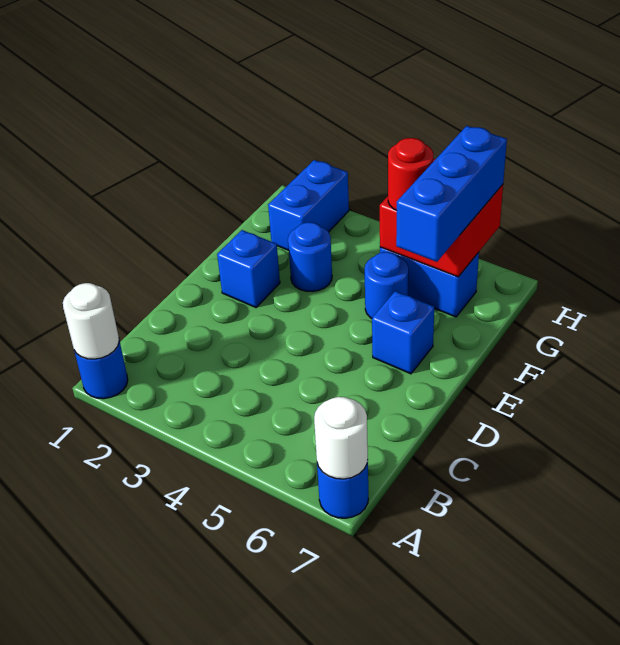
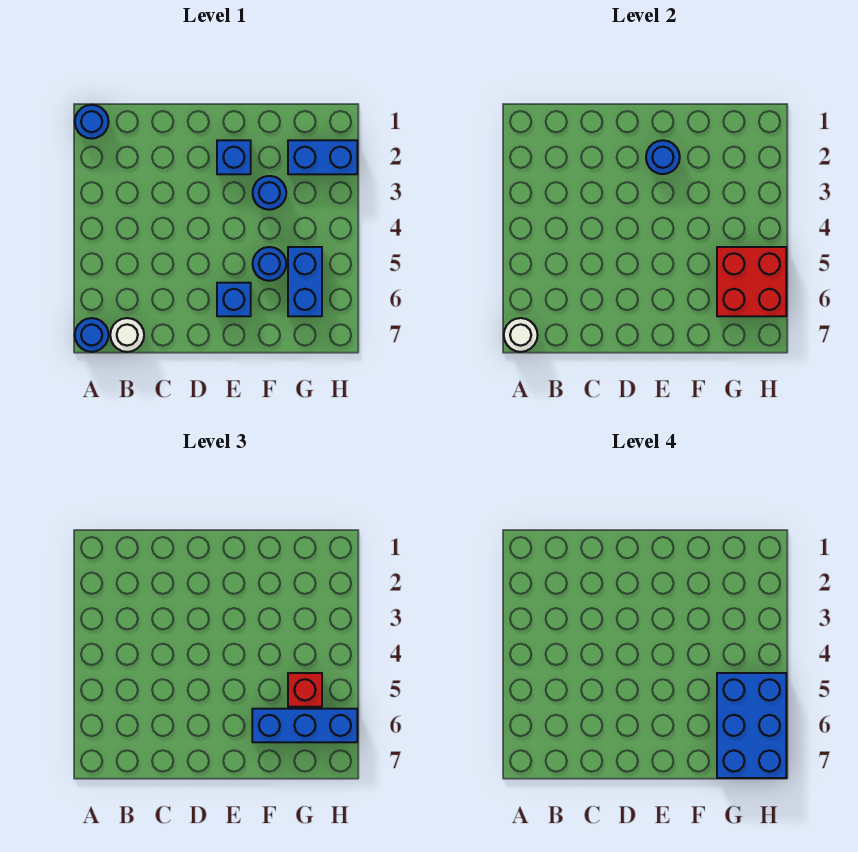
white round brick A1 level 2 -> white round brick B7 level 1
none -> blue round brick E2 level 2
red round brick G5 level 3 -> red brick G5 level 3
none -> blue brick G5:H7 level 4

